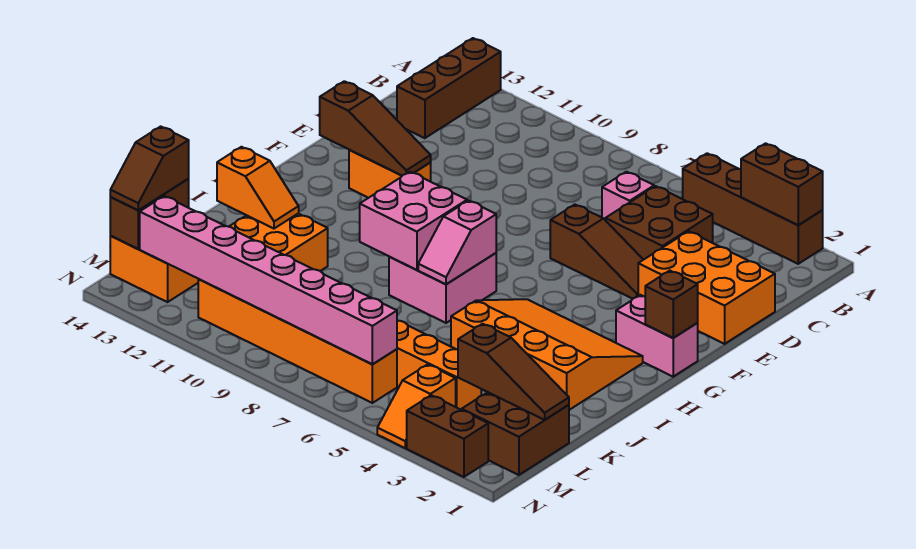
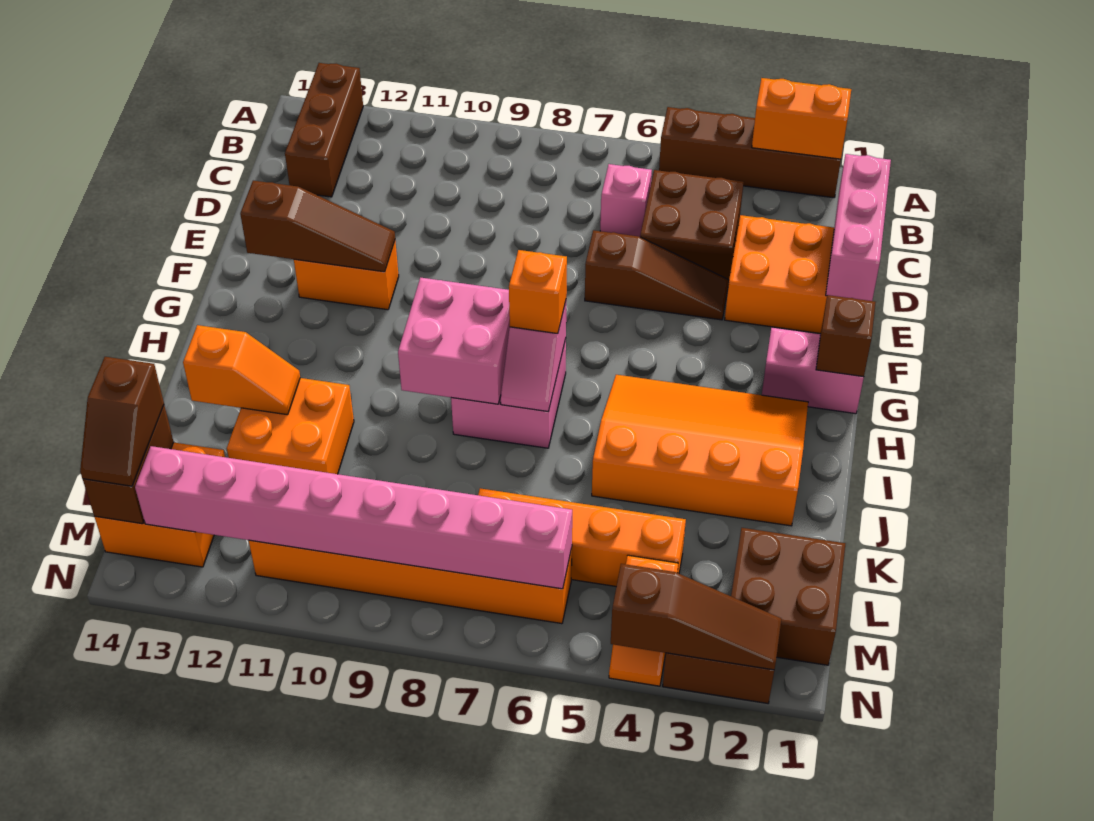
brown brick A2:A3 level 2 -> orange brick A2:A3 level 2
none -> pink brick C1:E1 level 2
none -> orange brick H7 level 3
brown slope L1:L3 level 2 top 3 -> brown slope N2:N4 level 2 top 4

